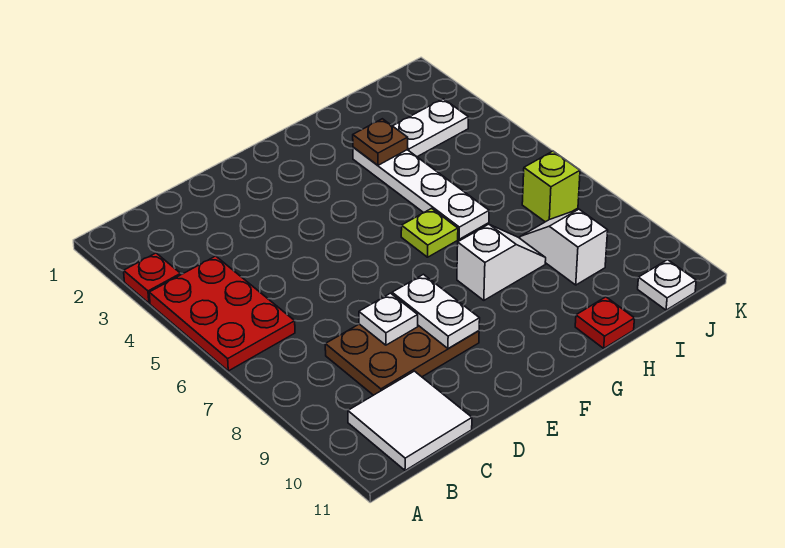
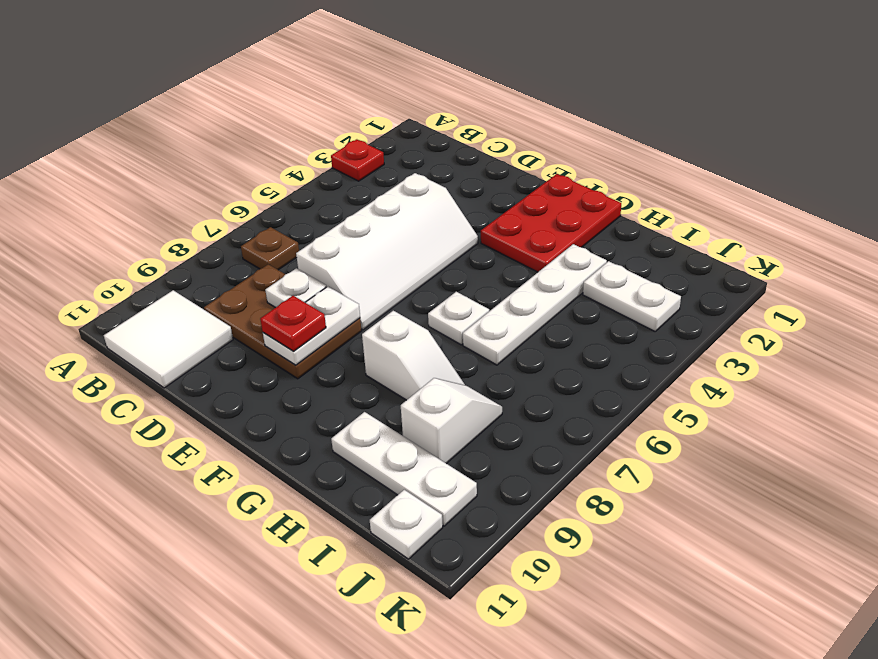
red plate A4:B6 level 1 -> red plate F1:G3 level 1
none -> white slope D4:E7 level 1 top D
lime plate G6 level 1 -> white plate G6 level 1
brown plate H3 level 2 -> brown plate B7 level 1
none -> white plate H10:J10 level 1
red plate H11 level 1 -> red plate E9 level 3
lime brick J7 level 1 -> none

